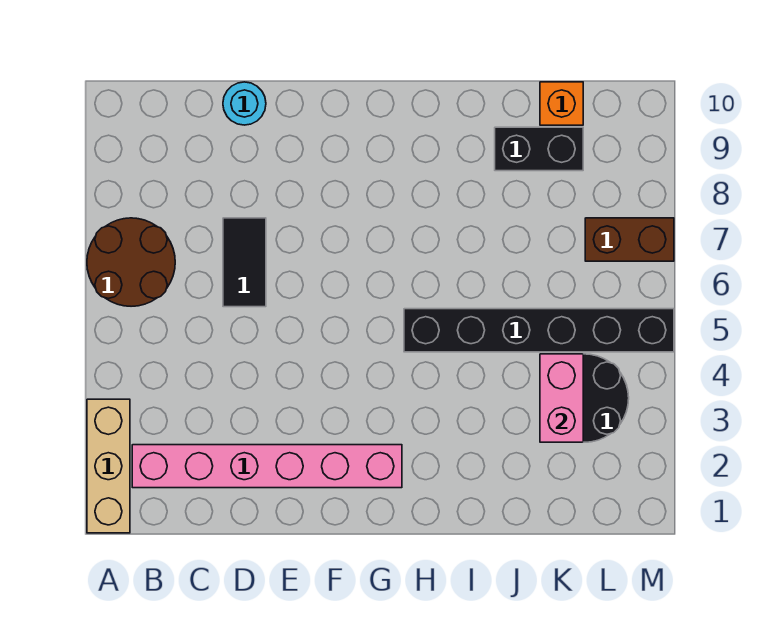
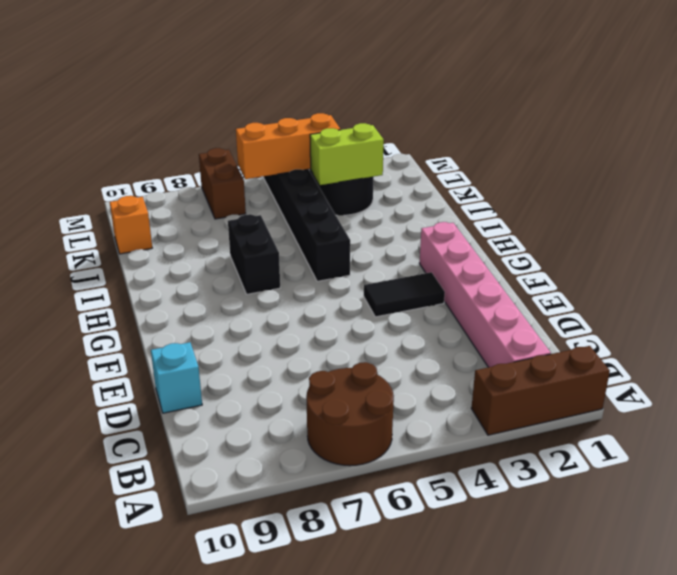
tan brick A1:A3 level 1 -> brown brick A1:A3 level 1
black tile D6:D7 level 1 -> black tile F3:F4 level 1
cyan round brick D10 level 1 -> cyan brick D10 level 1
black brick J9:K9 level 1 -> black brick H7:I7 level 1
pink brick K3:K4 level 2 -> lime brick K3:K4 level 2
none -> orange brick L4:L6 level 2

